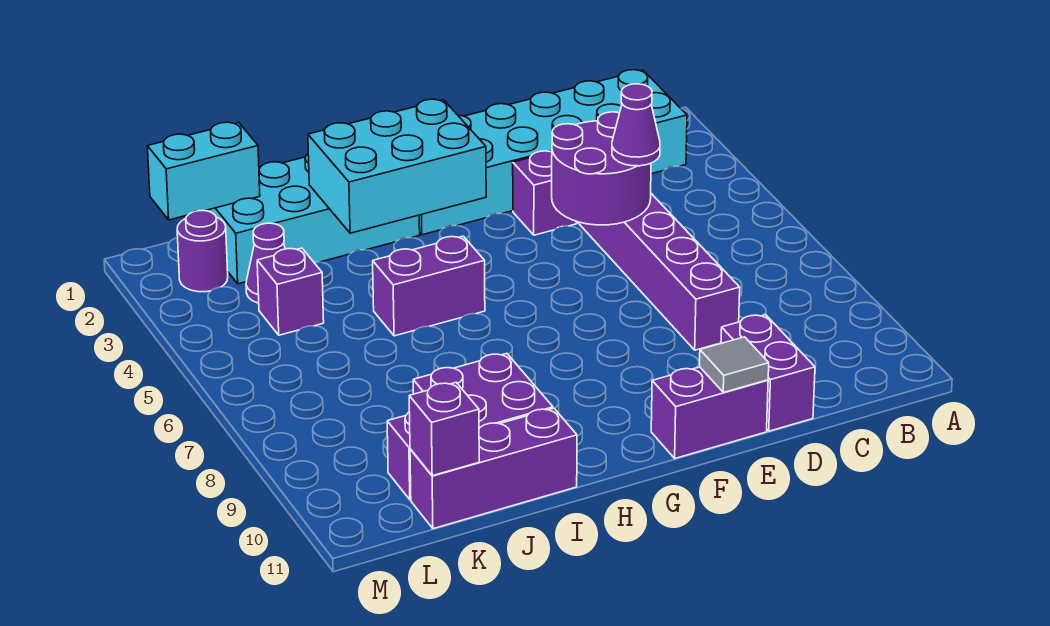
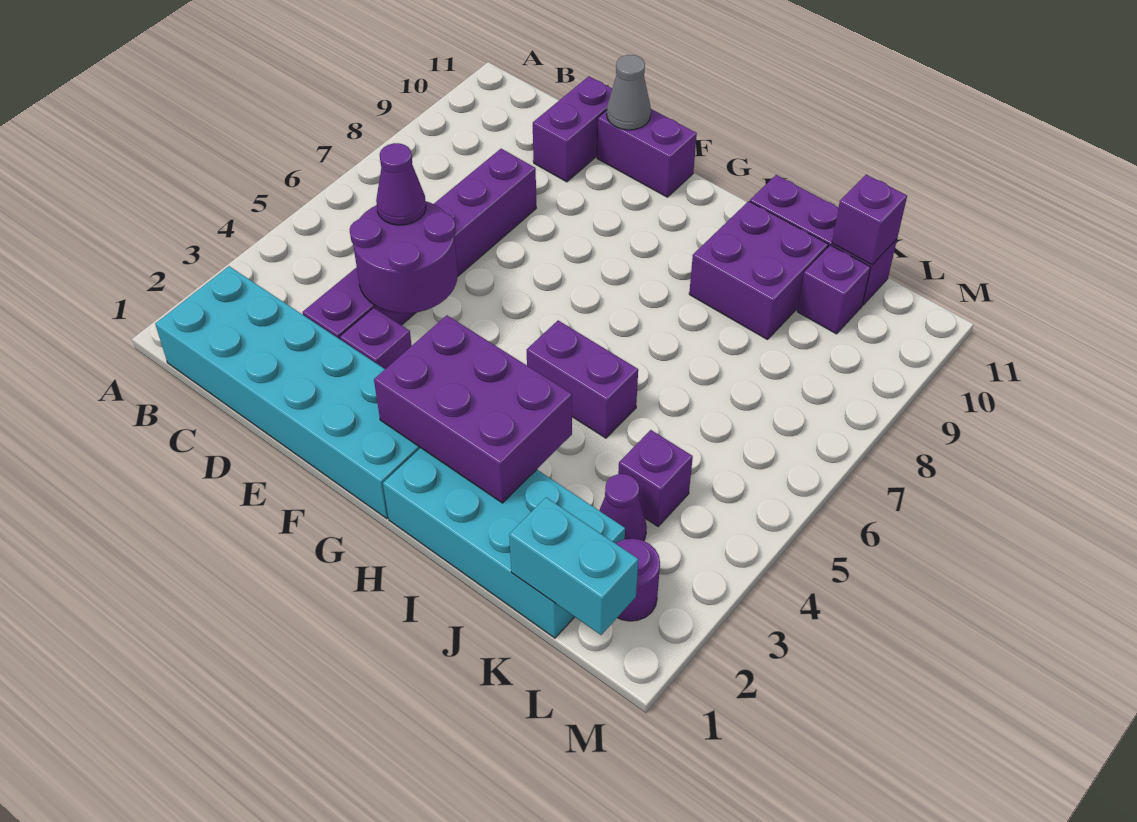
grey tile E11 level 2 -> grey cone E11 level 2
cyan brick G2:I3 level 2 -> purple brick G2:I3 level 2

